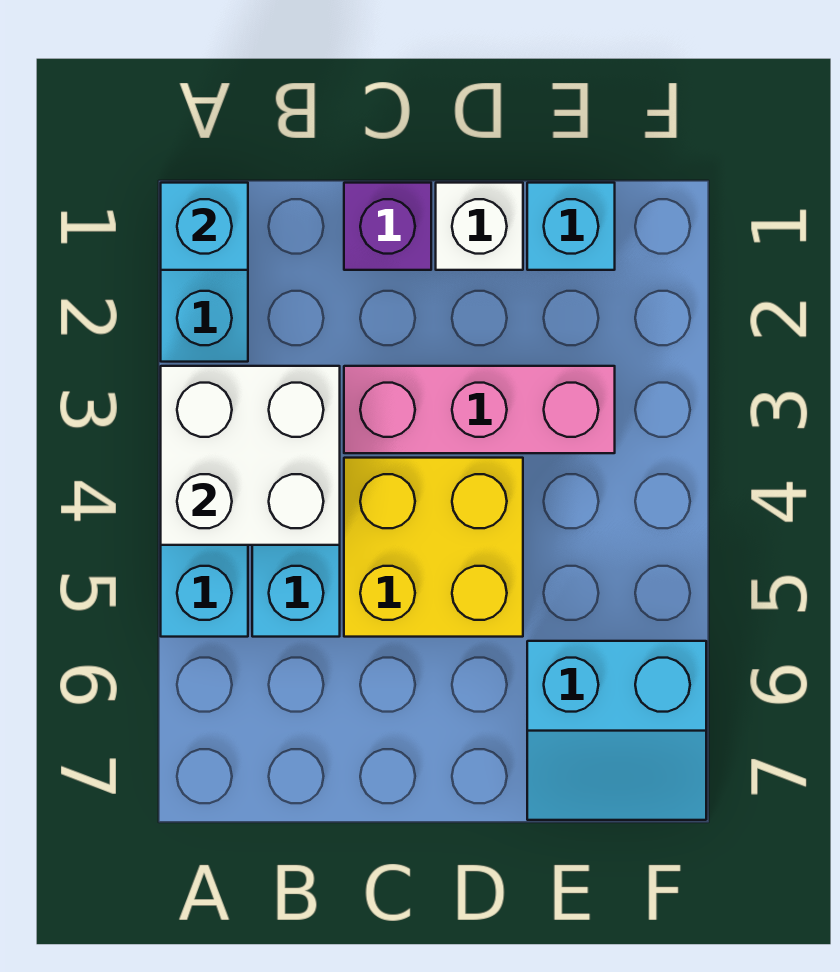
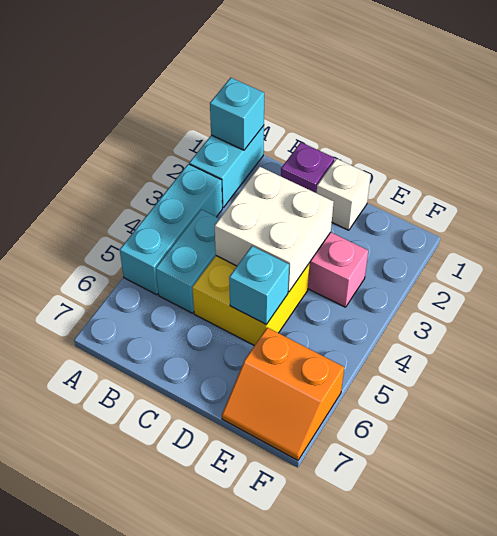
white brick A3:B4 level 2 -> white brick C3:D4 level 2
cyan brick E1 level 1 -> cyan brick D5 level 2
cyan slope E6:F7 level 1 top 6 -> orange slope E6:F7 level 1 top 6

